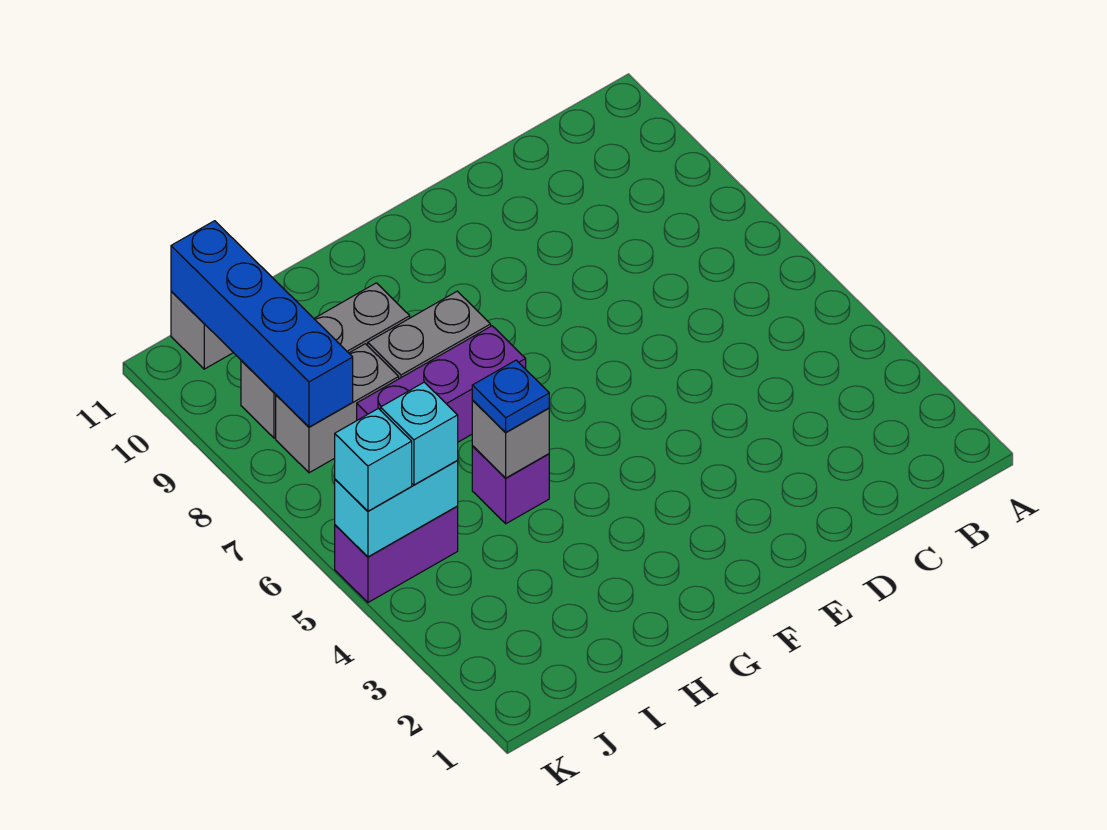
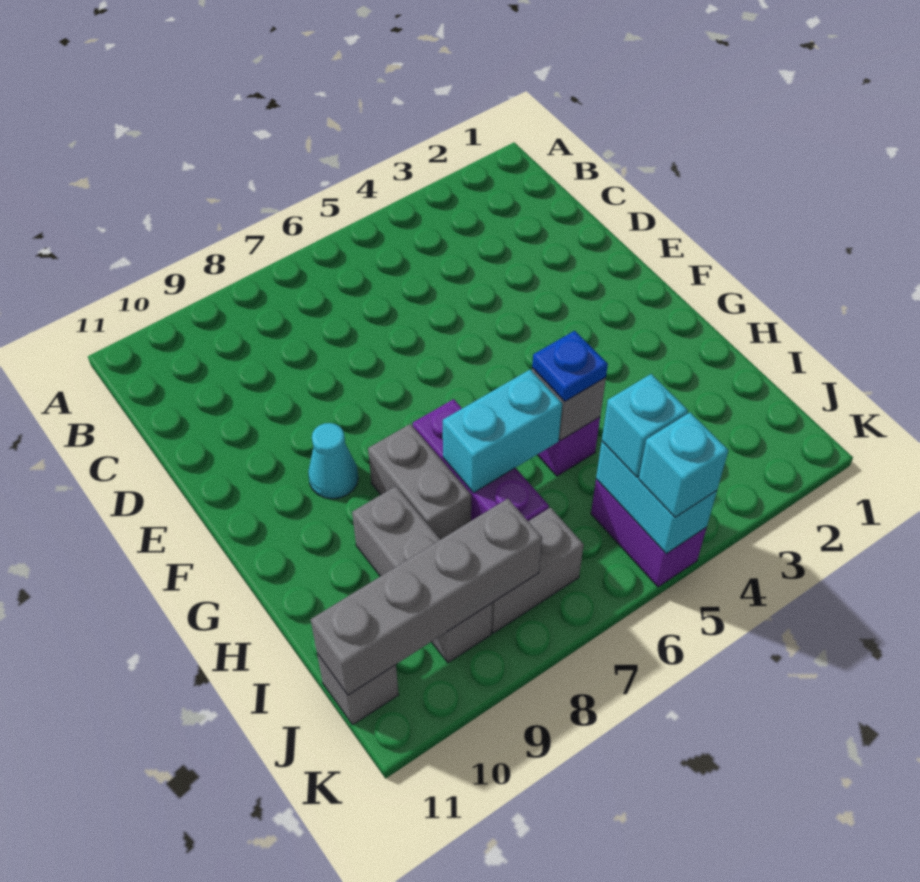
none -> cyan cone F9 level 1
none -> cyan brick H6:H7 level 2
grey brick I8:J8 level 1 -> grey brick J7:J8 level 1
blue brick J8:J11 level 2 -> grey brick J8:J11 level 2

